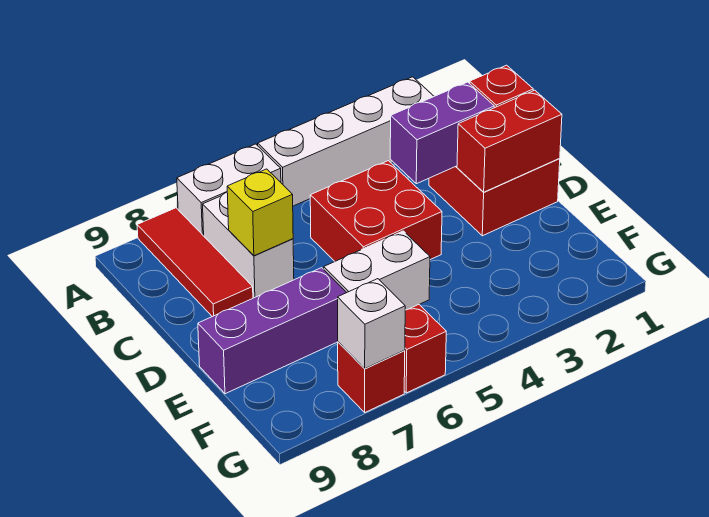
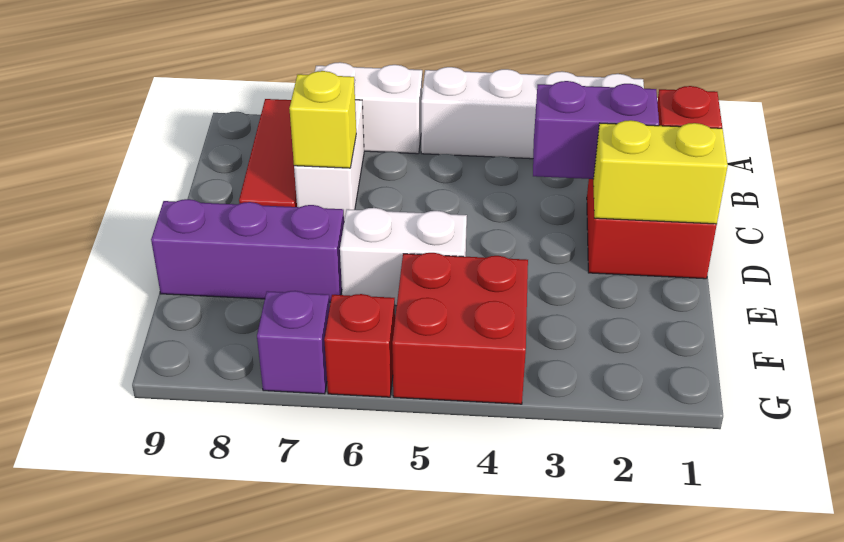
red brick C4:D5 level 1 -> red brick F4:G5 level 1
red brick D1:D2 level 2 -> yellow brick D1:D2 level 2
red brick G7 level 1 -> purple brick G7 level 1
white brick G7 level 2 -> none

